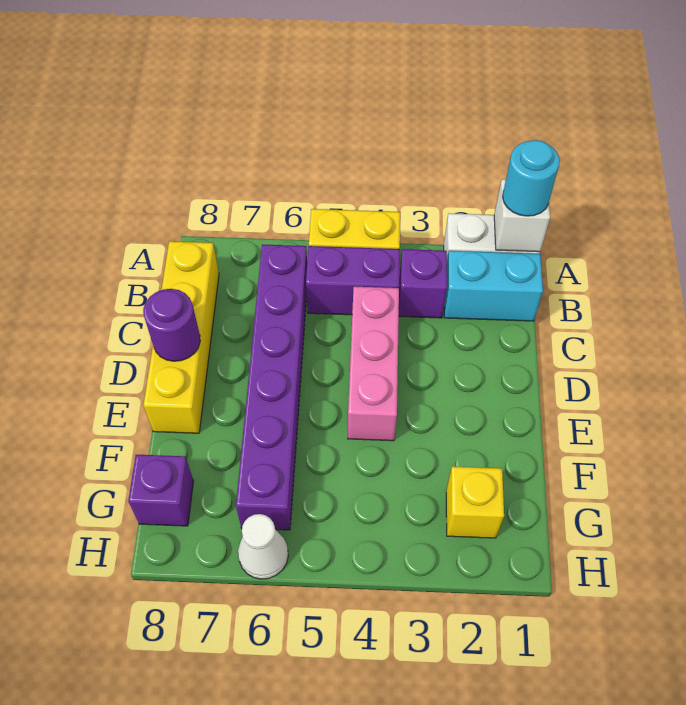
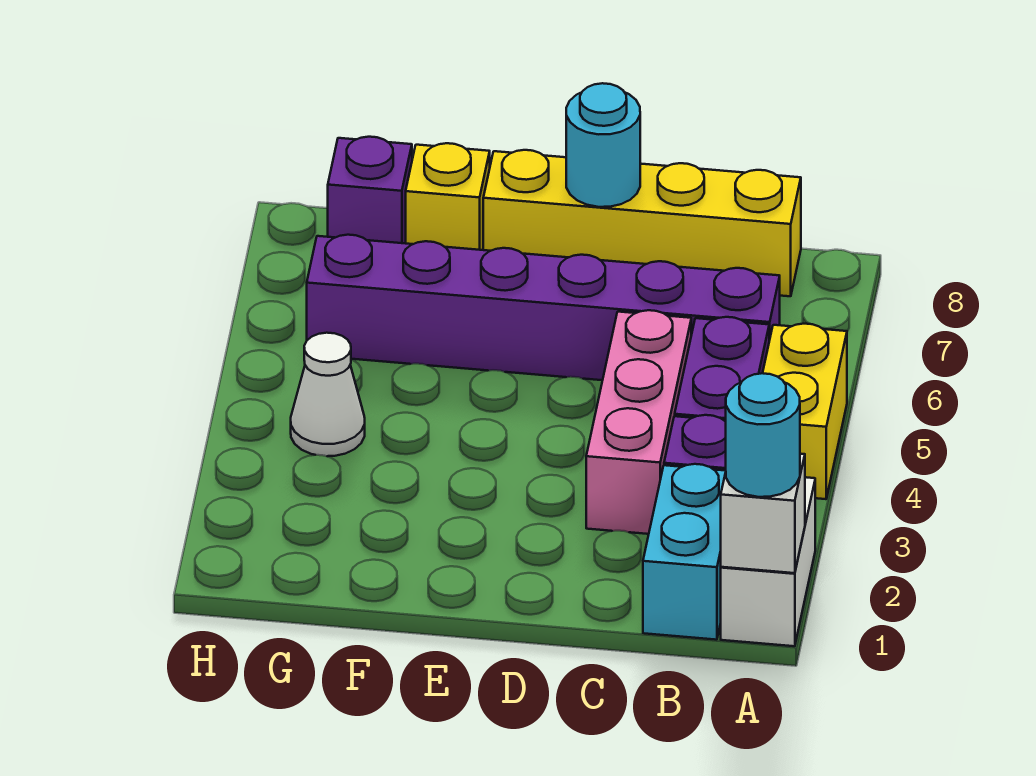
pink brick C4:E4 level 1 -> pink brick C3:C5 level 1
purple round brick D8 level 2 -> cyan round brick D8 level 2
yellow brick G2 level 1 -> yellow brick F8 level 1
white cone H6 level 1 -> white cone G4 level 1

